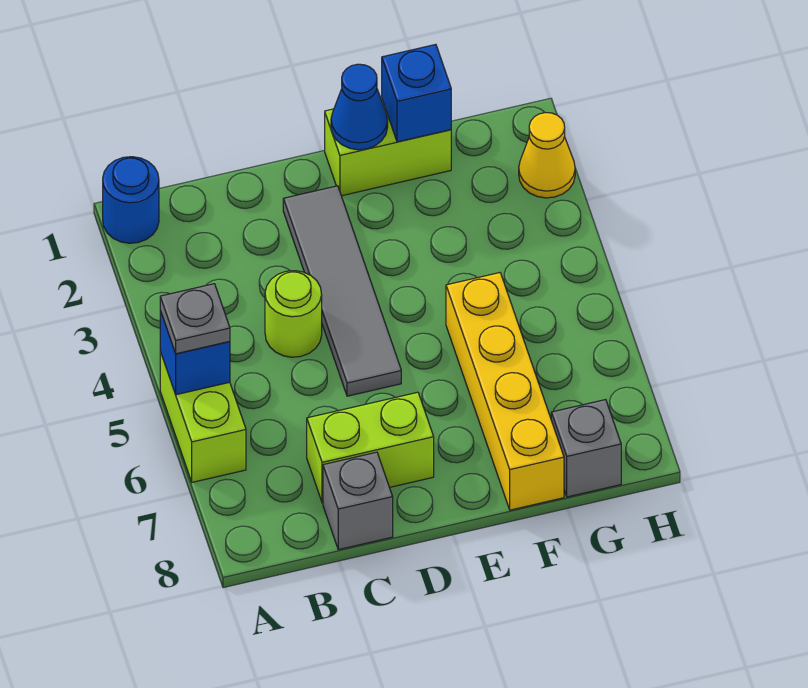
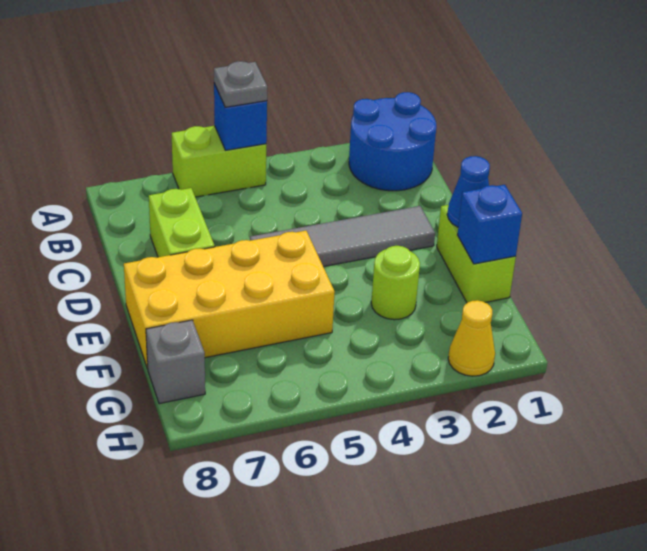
blue round brick A1 level 1 -> blue round brick A1:B2 level 1
lime round brick C4 level 1 -> lime round brick F3 level 1
grey brick C8 level 1 -> none
yellow brick F5:F8 level 1 -> yellow brick E5:F8 level 1

